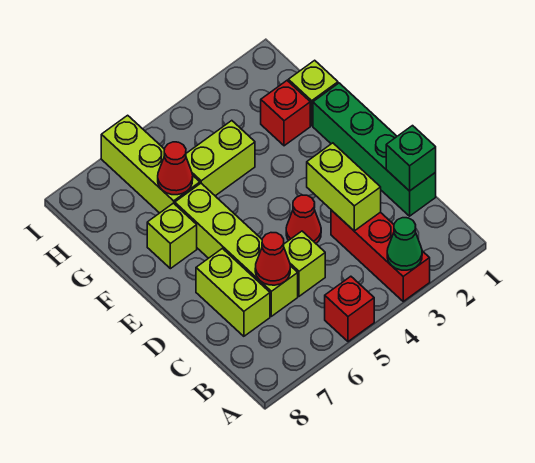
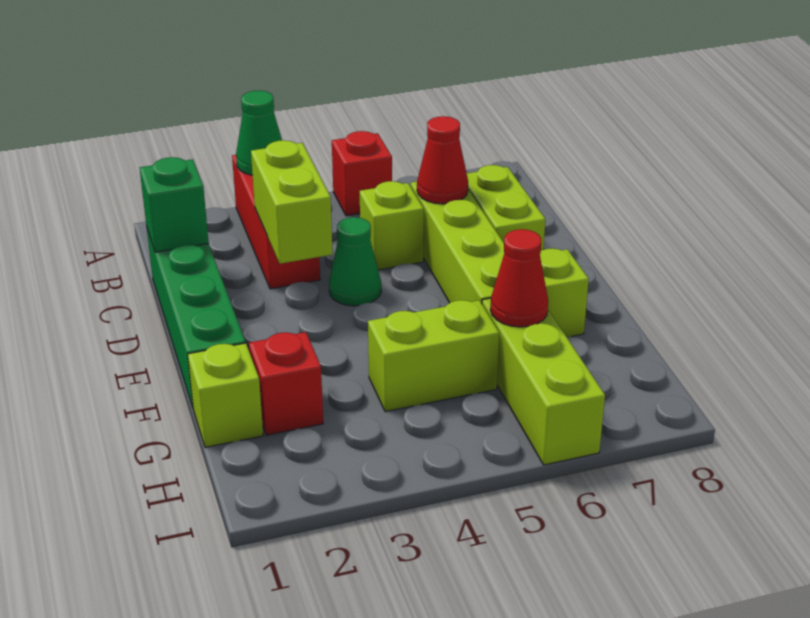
red cone D4 level 1 -> green cone D4 level 1

